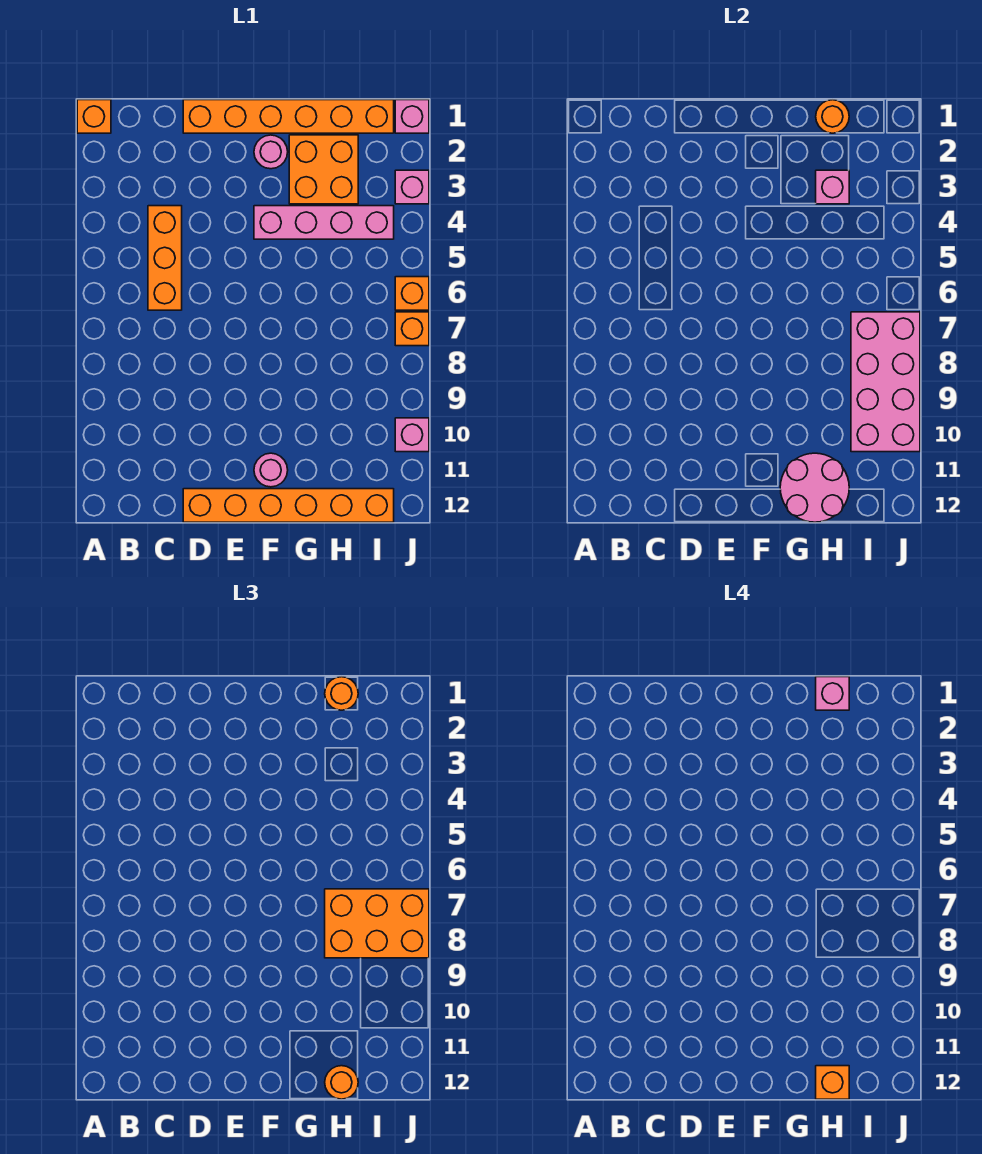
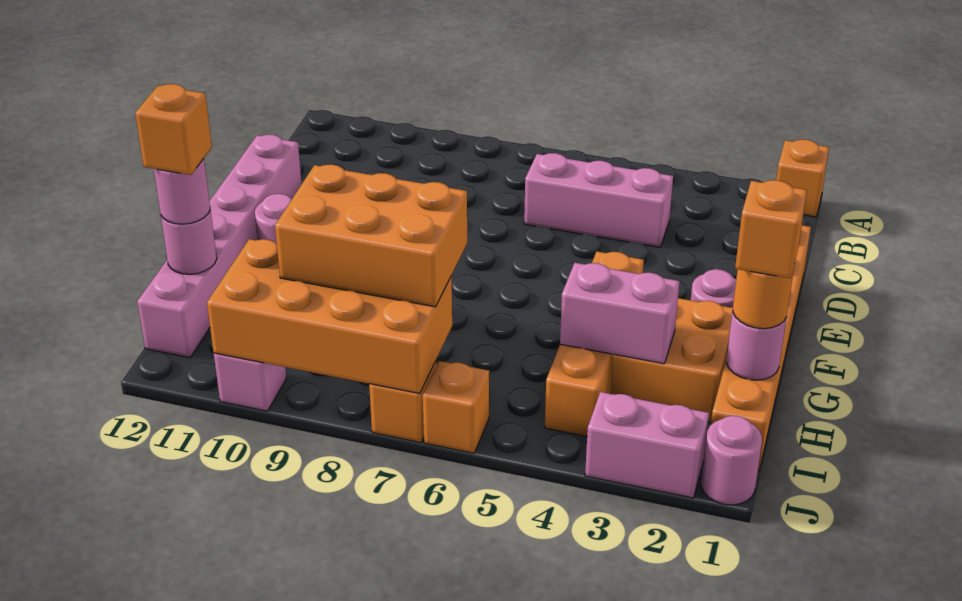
orange brick C4:C6 level 1 -> pink brick C4:C6 level 1
orange brick D12:I12 level 1 -> pink brick D12:I12 level 1
pink brick F4:I4 level 1 -> orange brick F4:I4 level 1
pink round brick G11:H12 level 2 -> pink round brick H12 level 2
orange round brick H1 level 2 -> pink round brick H1 level 2
pink brick H1 level 4 -> orange brick H1 level 4
pink brick H3 level 2 -> pink brick H3:H4 level 2
orange brick H7:J8 level 3 -> orange brick H7:I9 level 3
orange round brick H12 level 3 -> pink round brick H12 level 3
pink brick I7:J10 level 2 -> orange brick I7:J10 level 2
pink brick J1 level 1 -> pink round brick J1 level 1
pink brick J3 level 1 -> pink brick J2:J3 level 1

